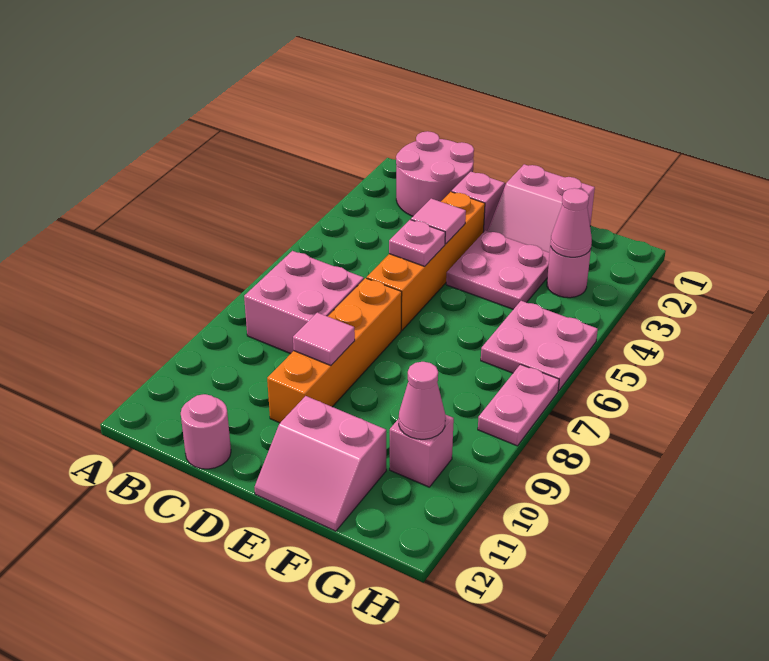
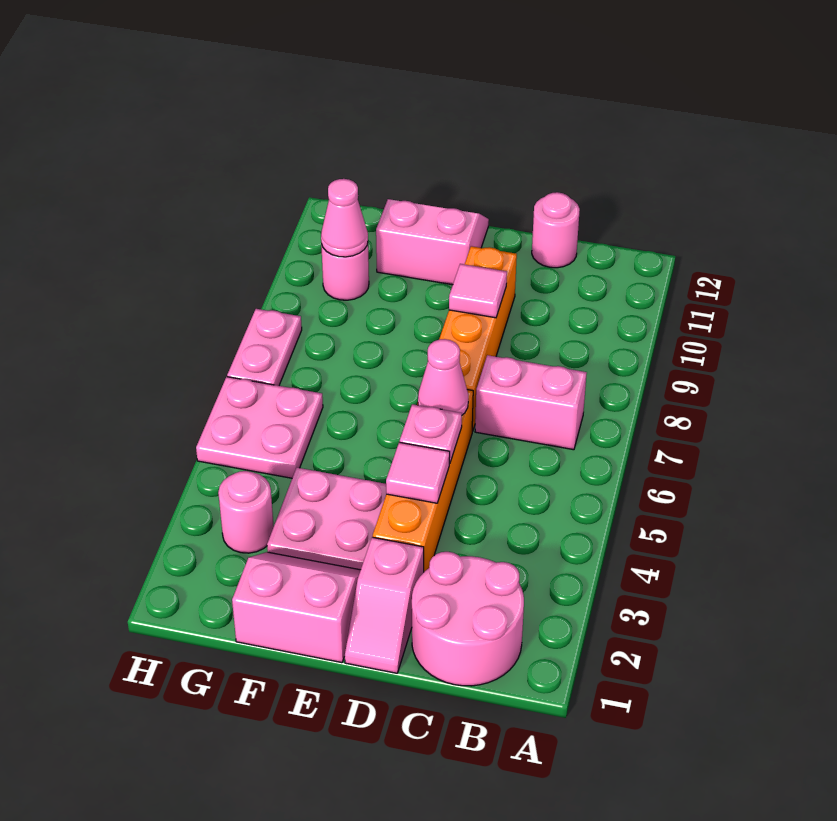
pink brick B7:C8 level 1 -> pink brick B7:C7 level 1
pink cone G3 level 2 -> pink cone D6 level 2
pink brick G10 level 1 -> pink round brick G10 level 1

